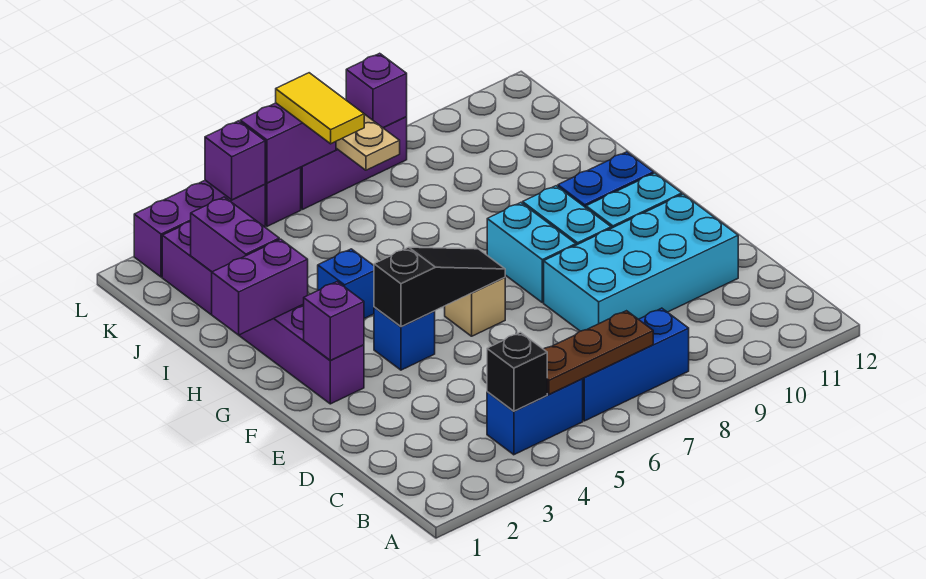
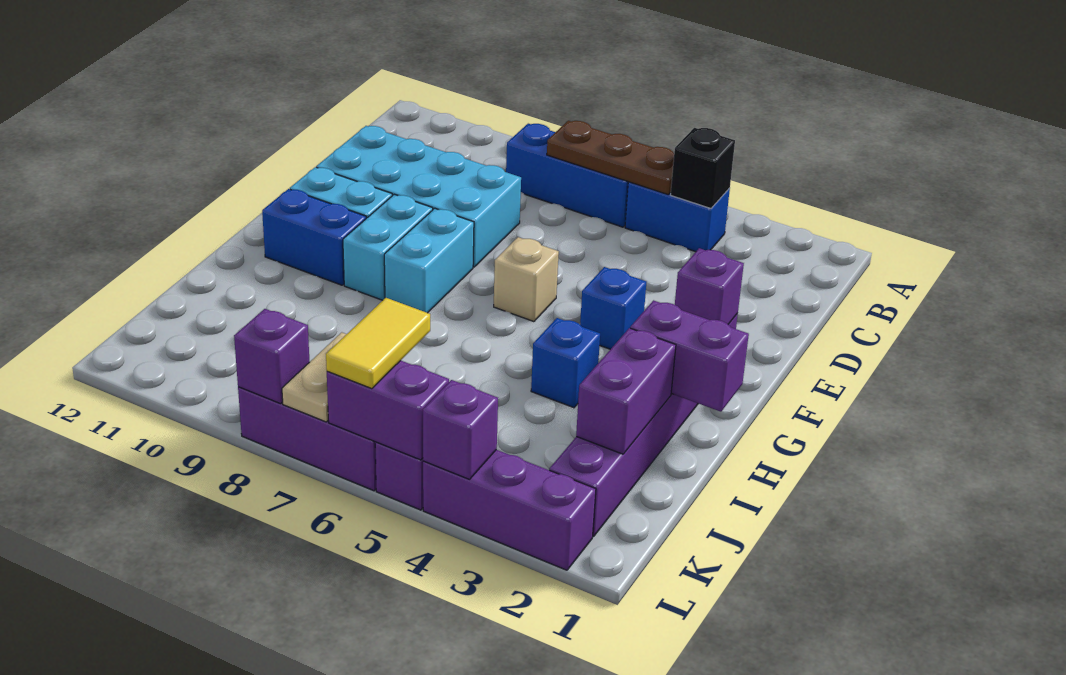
black slope F4:F6 level 2 top 4 -> none

